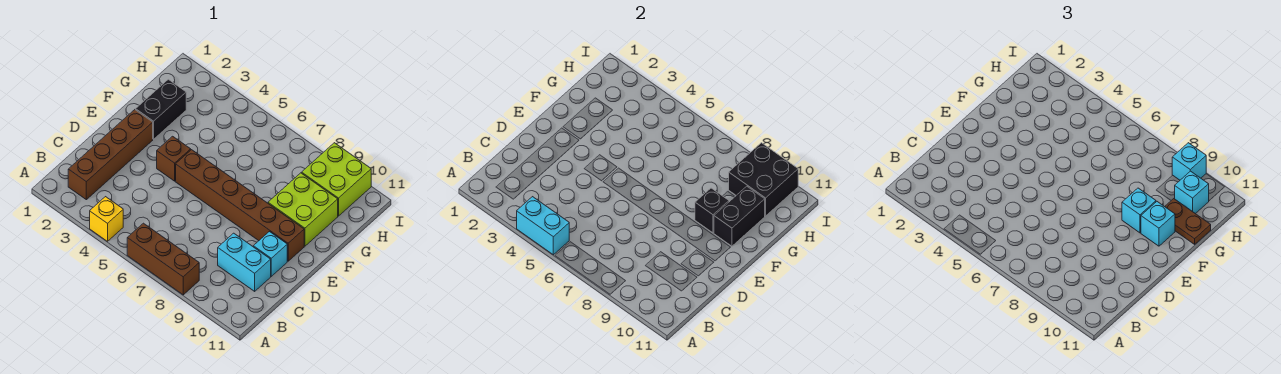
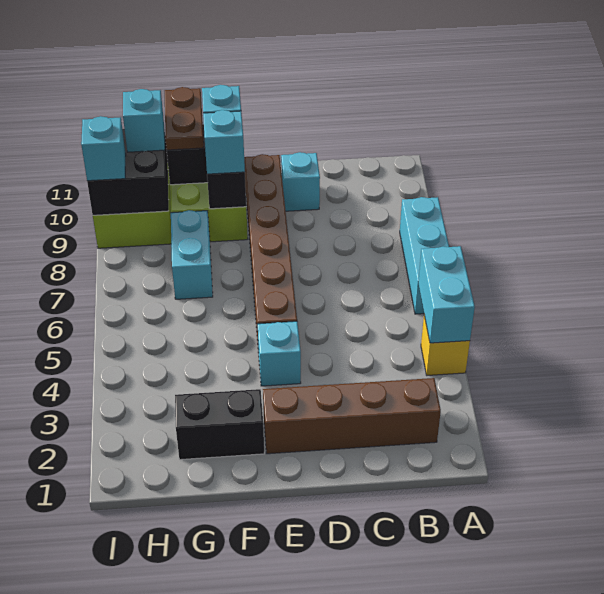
brown brick A6:A8 level 1 -> cyan brick A6:A8 level 1
cyan brick C9:C10 level 1 -> cyan brick G7:G8 level 1
brown brick E4 level 1 -> cyan brick E4 level 1

